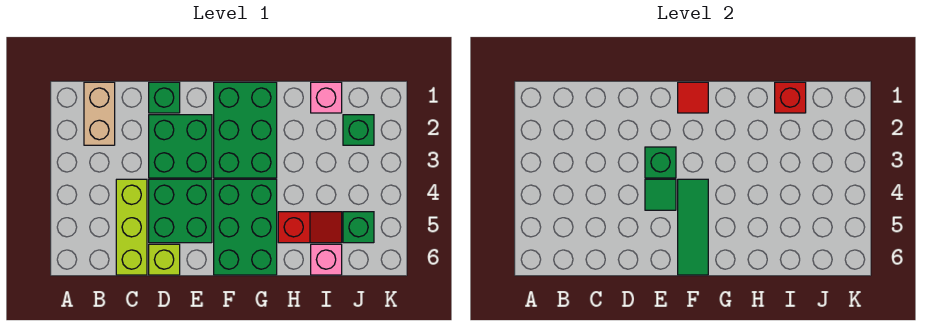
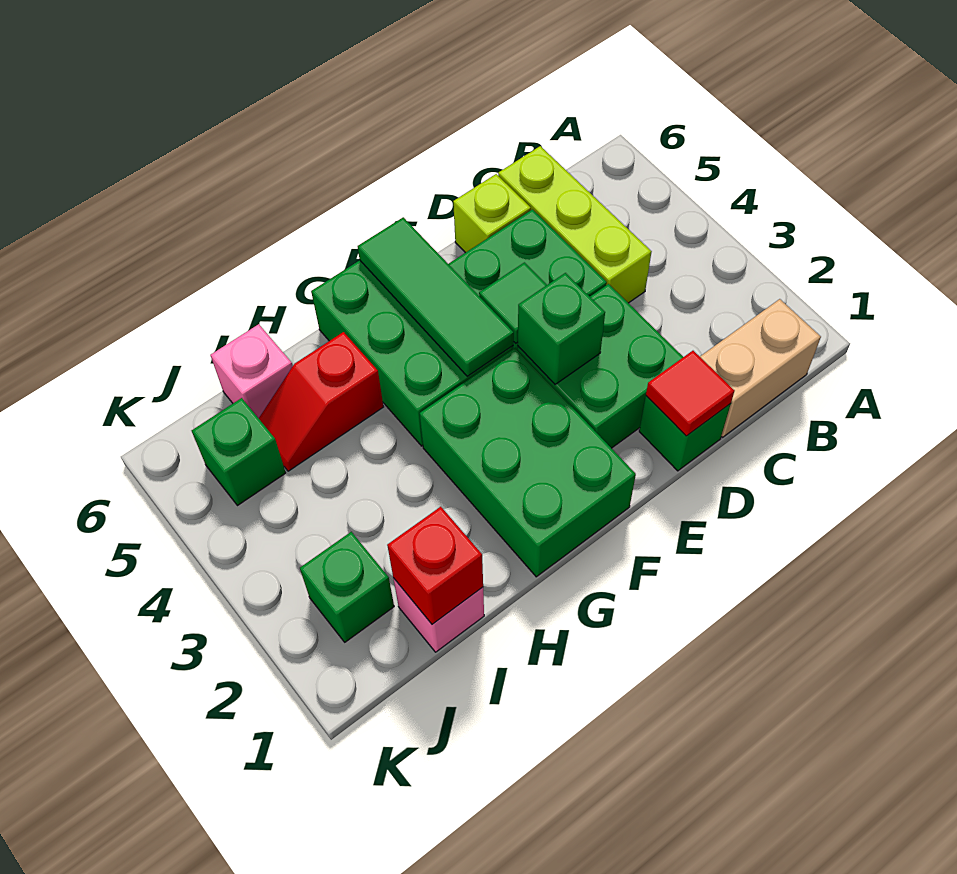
tan brick B1:B2 level 1 -> tan brick B1:C1 level 1
red tile F1 level 2 -> red tile D1 level 2

